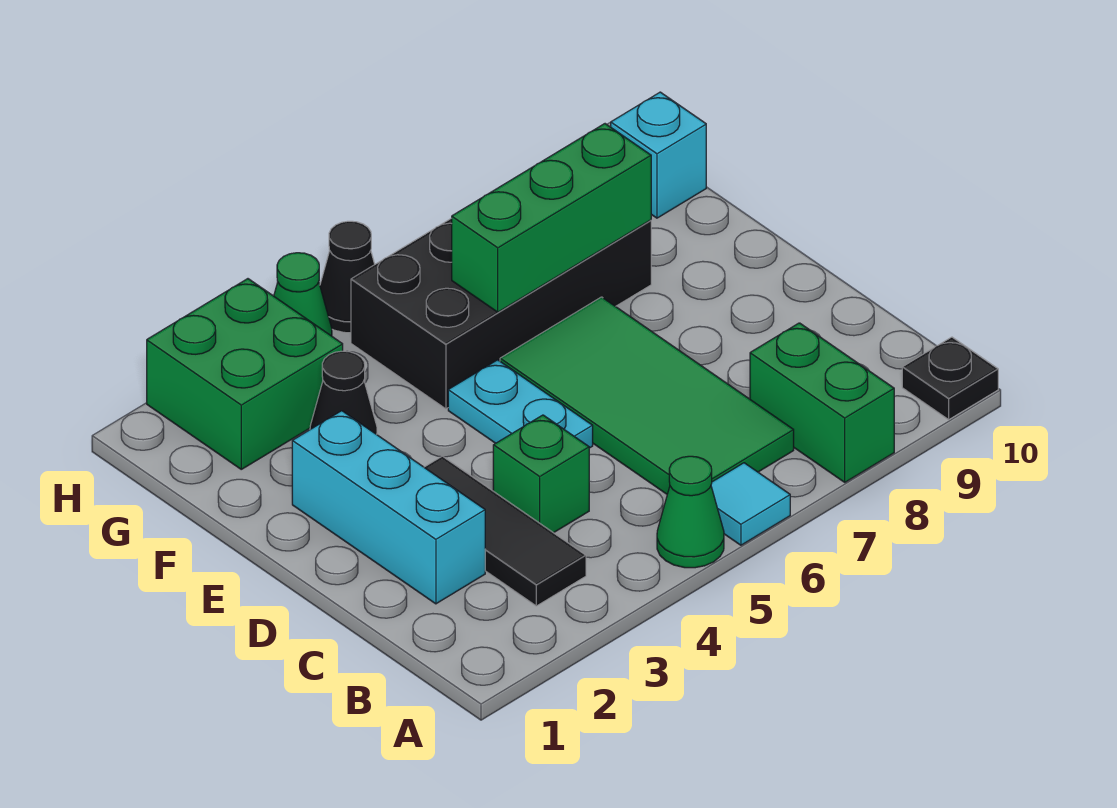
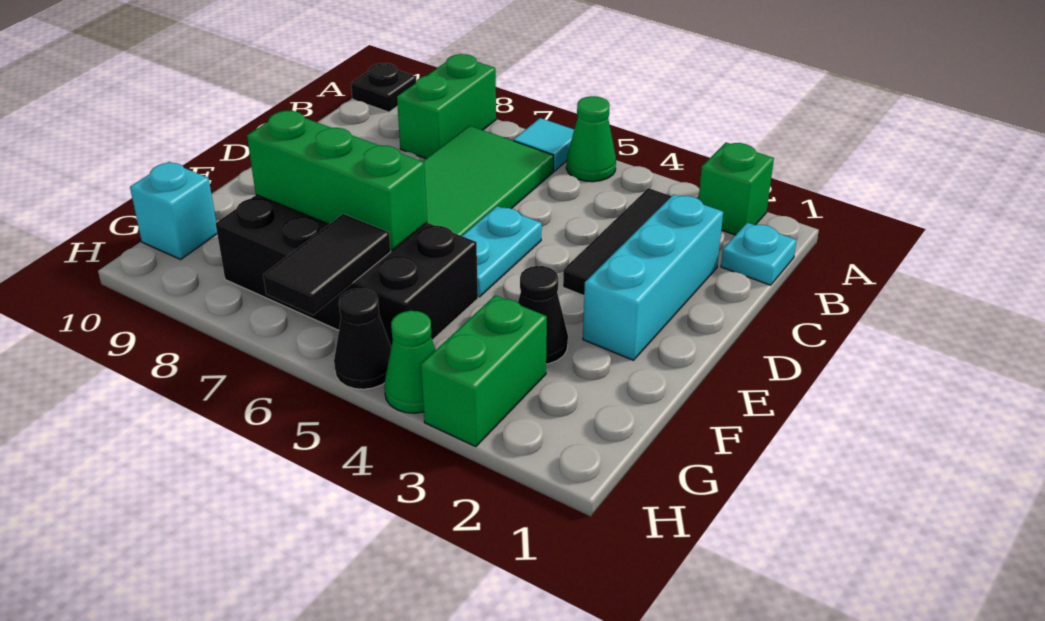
none -> cyan plate B1 level 1
green brick C4 level 1 -> green brick A2 level 1
green brick G2:H3 level 1 -> green brick G3:H3 level 1
none -> black tile G6:H6 level 2

